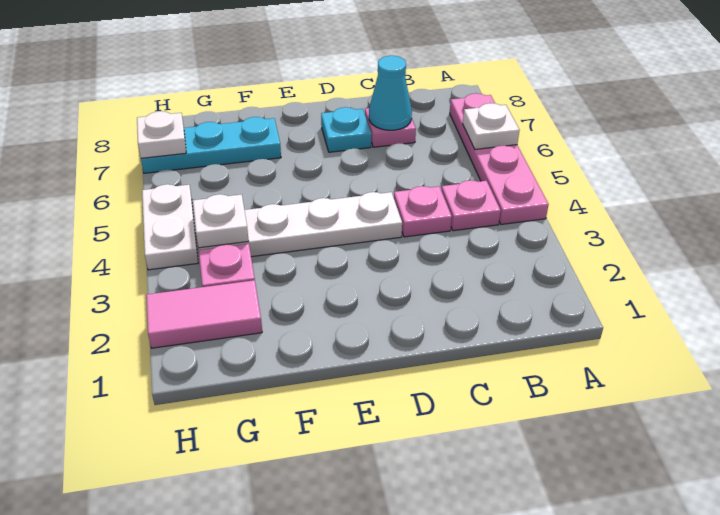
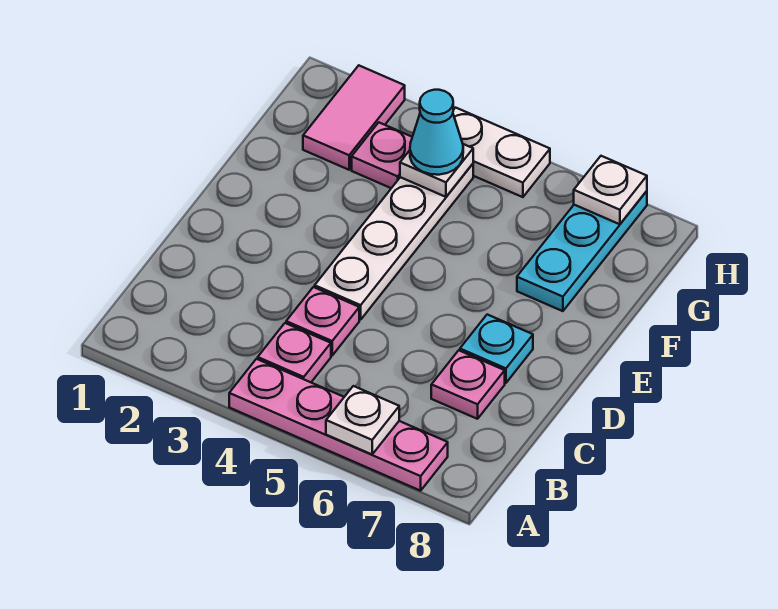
cyan cone C7 level 2 -> cyan cone G4 level 3

